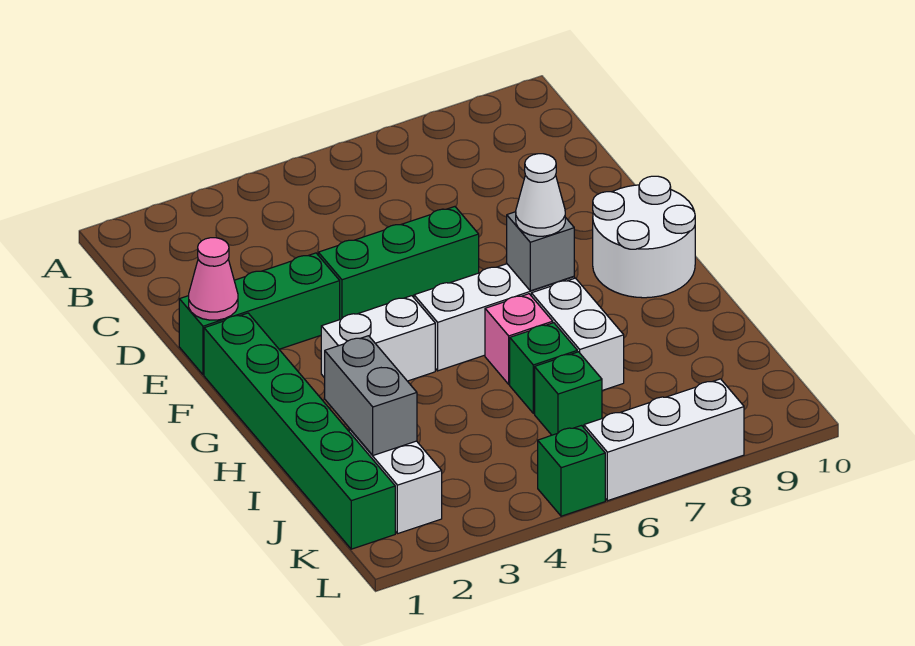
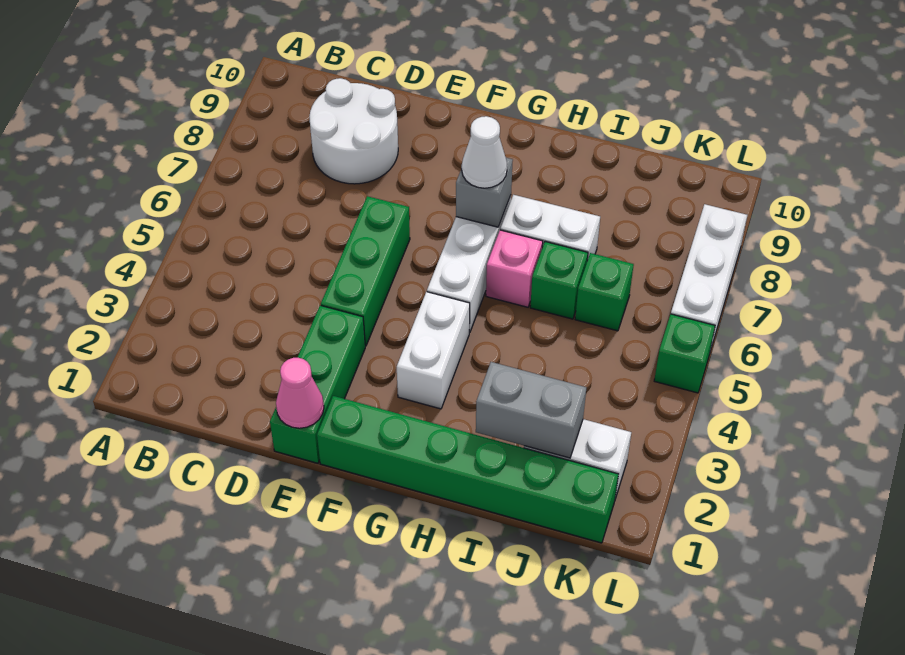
white round brick F9:G10 level 1 -> white round brick C8:D9 level 1

